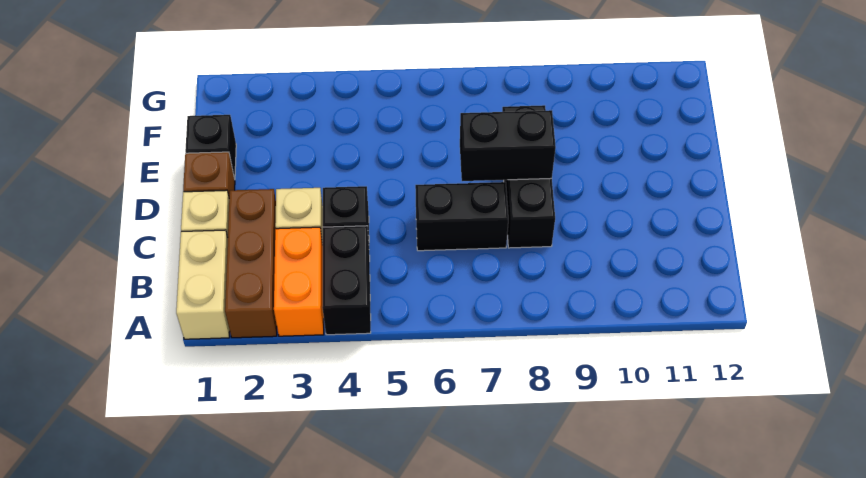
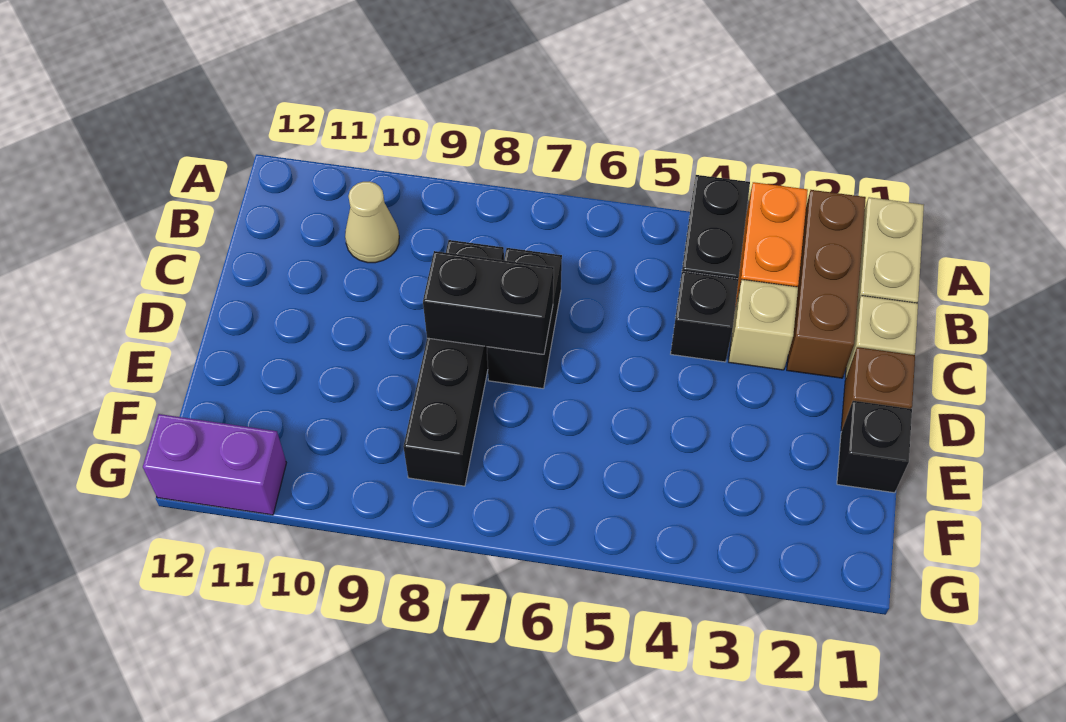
none -> tan cone B10 level 1
black brick C6:C7 level 1 -> black brick C7:D7 level 1
black brick C8:E8 level 1 -> black brick C8:F8 level 1
none -> purple brick G11:G12 level 1

